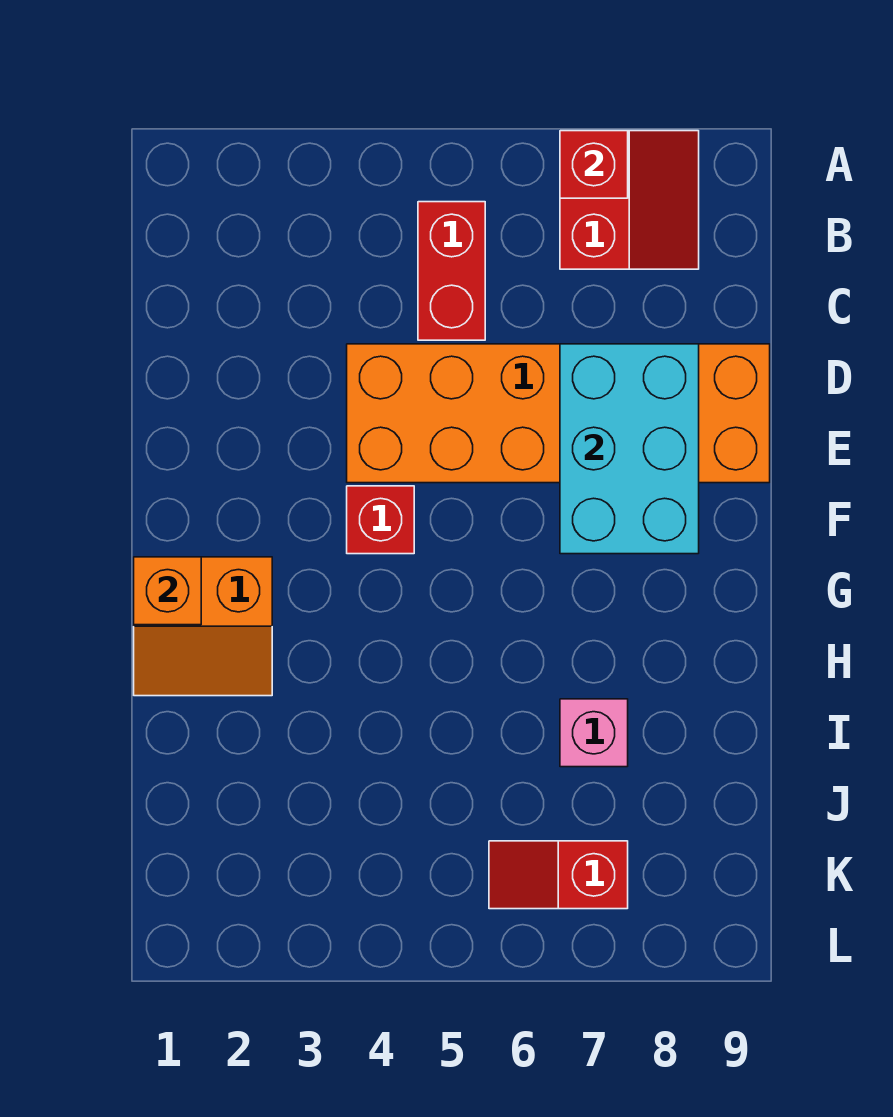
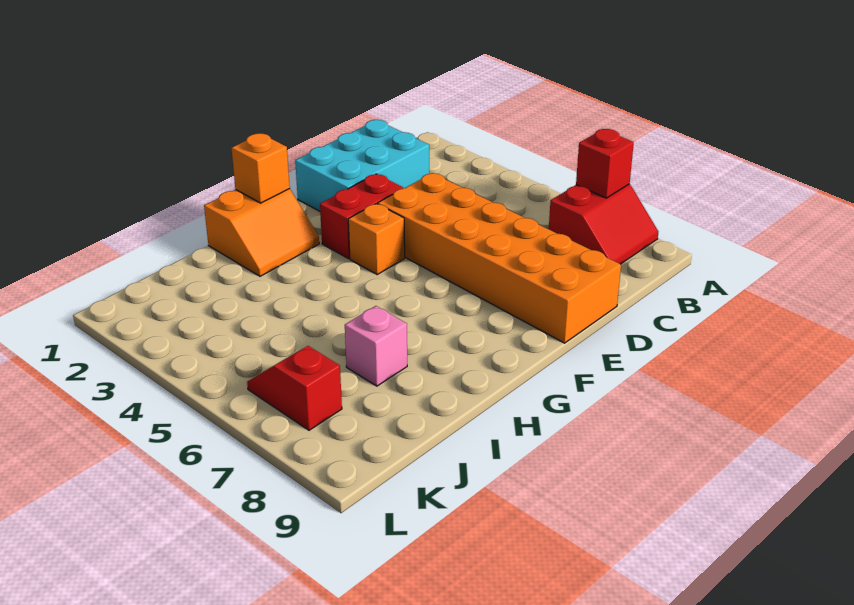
red brick B5:C5 level 1 -> red brick E3:F3 level 1
cyan brick D7:F8 level 2 -> cyan brick C1:E2 level 1
red brick F4 level 1 -> orange brick F4 level 1
orange slope G1:H2 level 1 top G -> orange slope G1:H2 level 1 top 1

